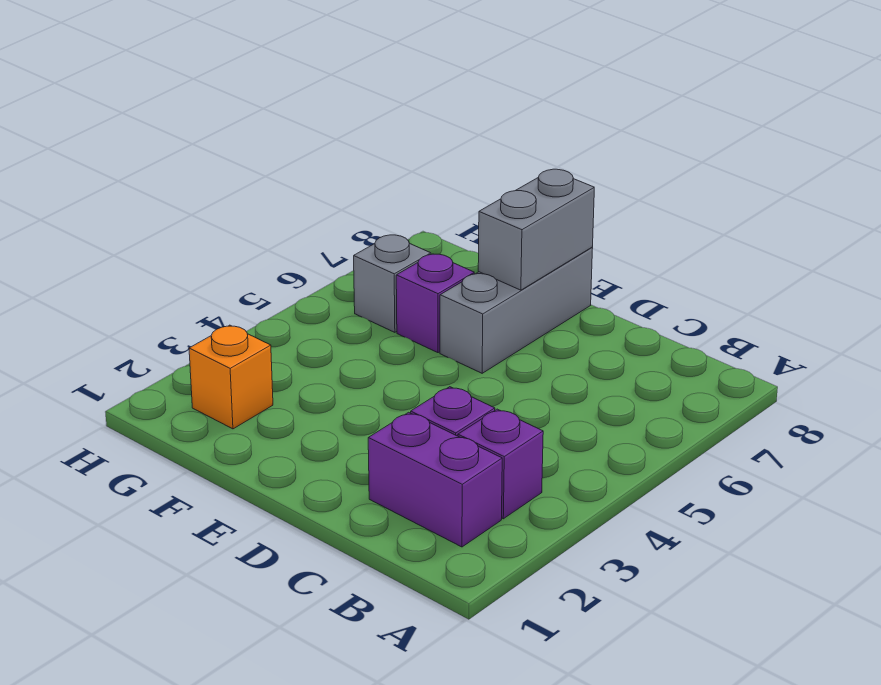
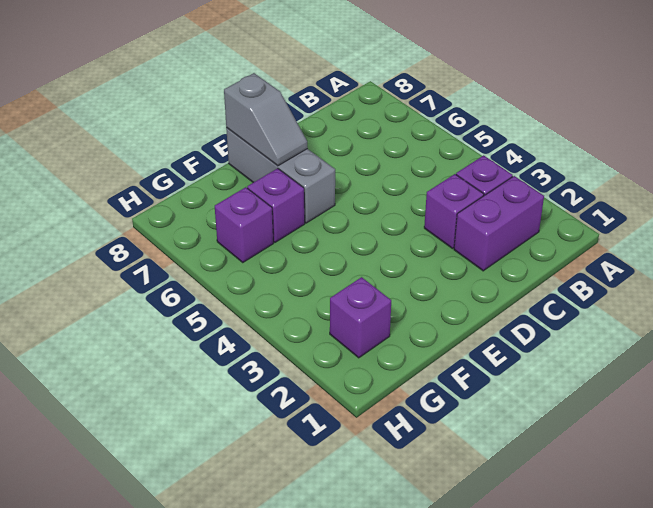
grey brick E7:E8 level 2 -> grey slope E7:E8 level 2 top 8
orange brick G2 level 1 -> purple brick G2 level 1
grey brick G6 level 1 -> purple brick G6 level 1

